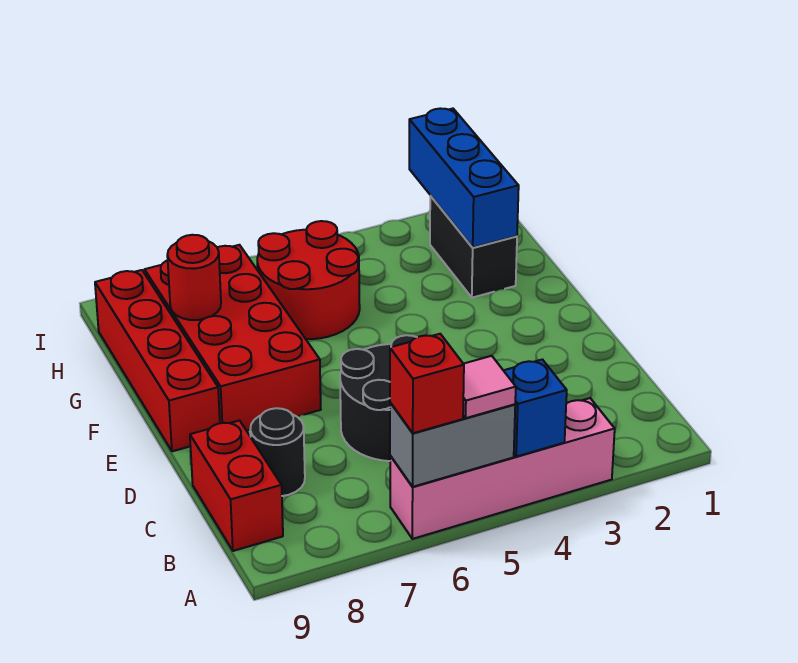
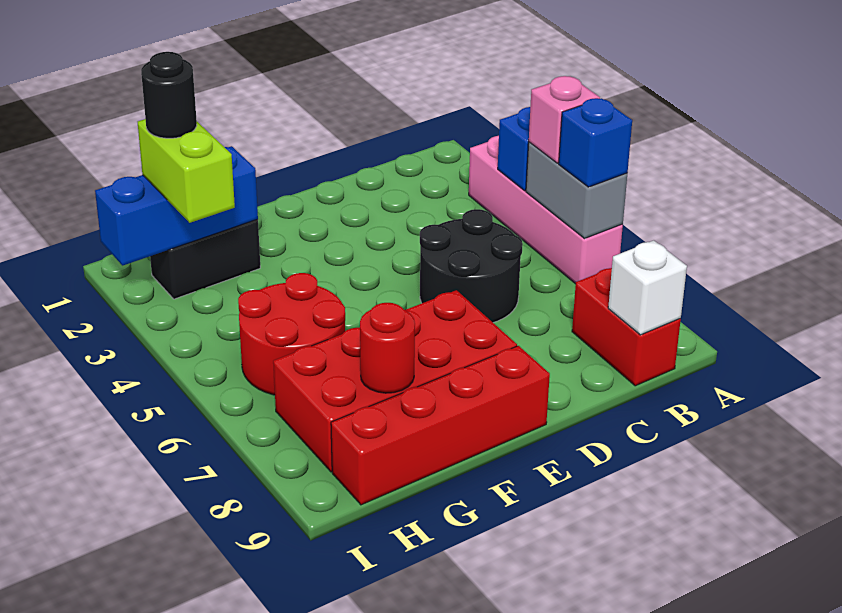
pink tile A5 level 3 -> pink brick A5 level 3
red brick A6 level 3 -> blue brick A6 level 3
red brick B9:C9 level 1 -> red brick B8:B9 level 1
none -> white brick B9 level 2
black round brick C8 level 1 -> black round brick H2 level 4
none -> lime brick H2:H3 level 3

